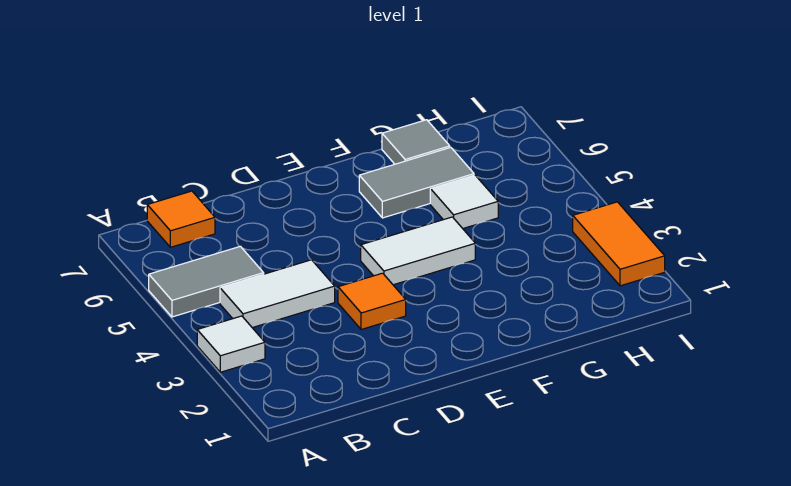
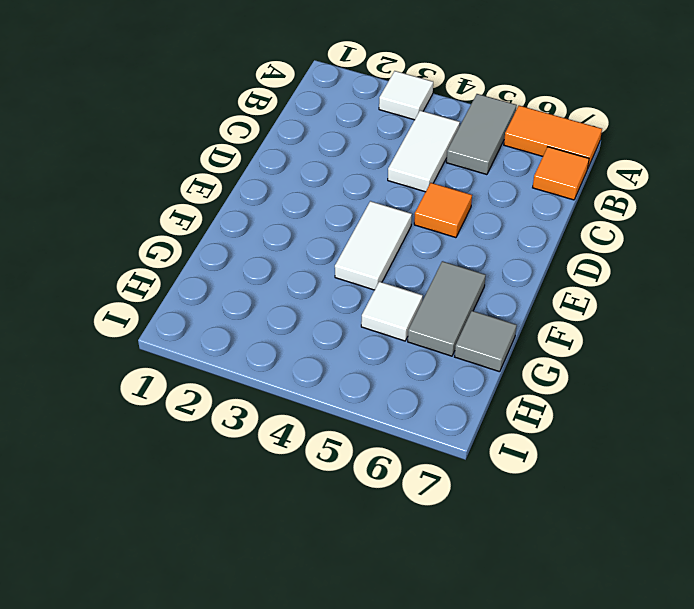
orange tile D3 level 1 -> orange tile D5 level 1
orange tile I2:I3 level 1 -> orange tile A6:A7 level 1

